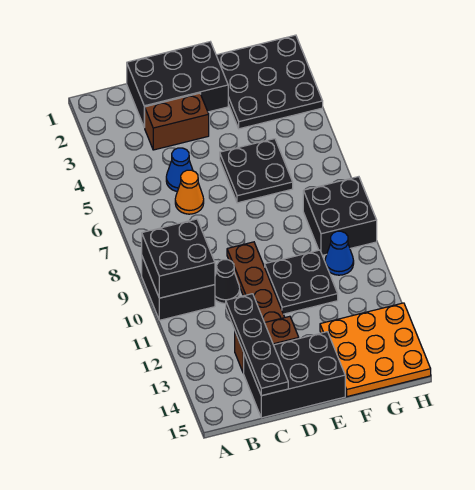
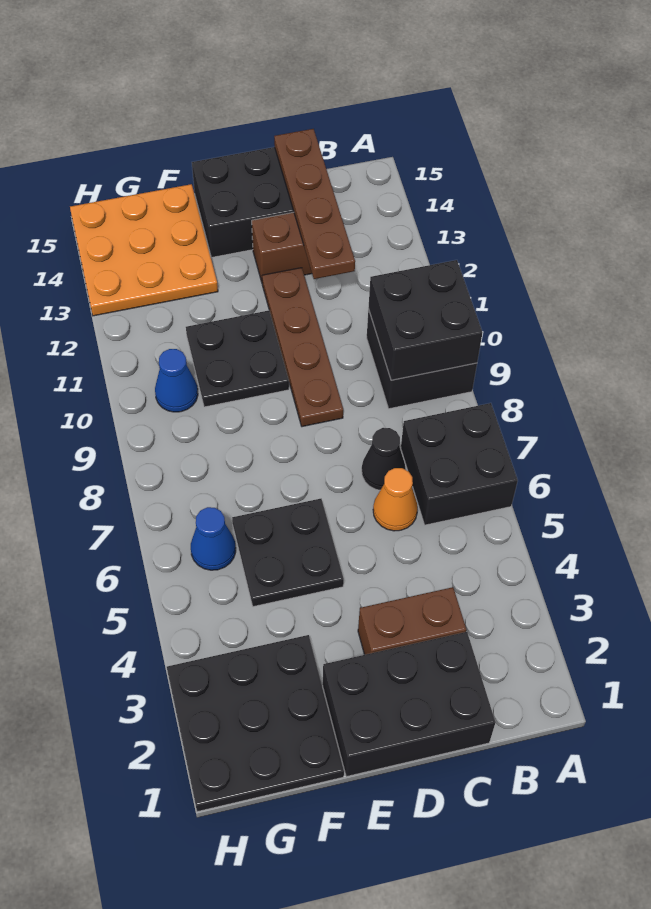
blue cone C5 level 1 -> blue cone G6 level 1
black cone C10 level 1 -> black cone C7 level 1
black plate C12:C15 level 2 -> brown plate C12:C15 level 2
black brick G8:H9 level 1 -> black brick A6:B7 level 1

